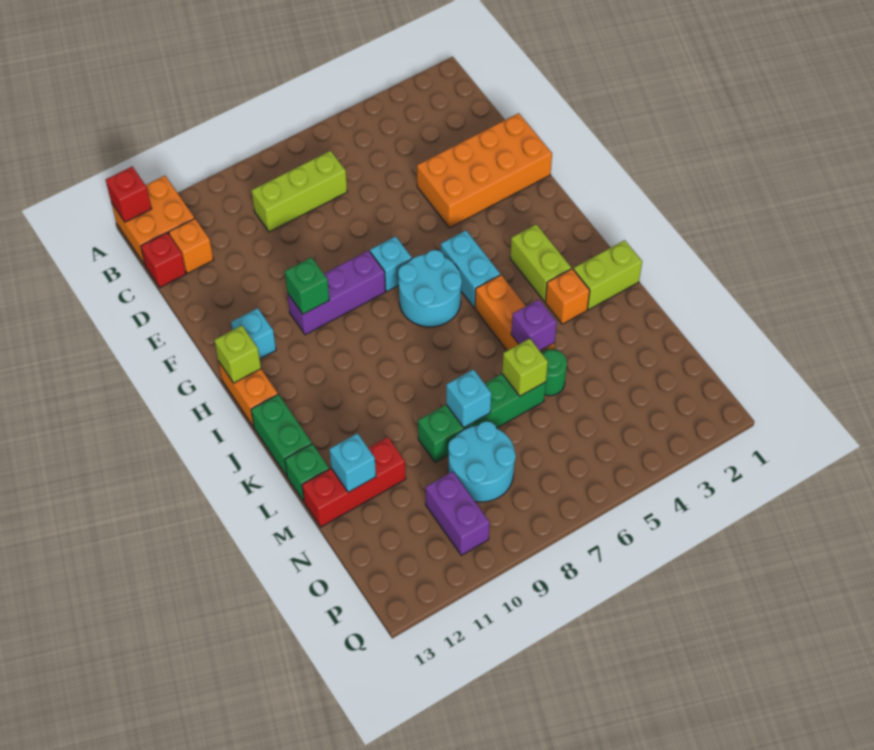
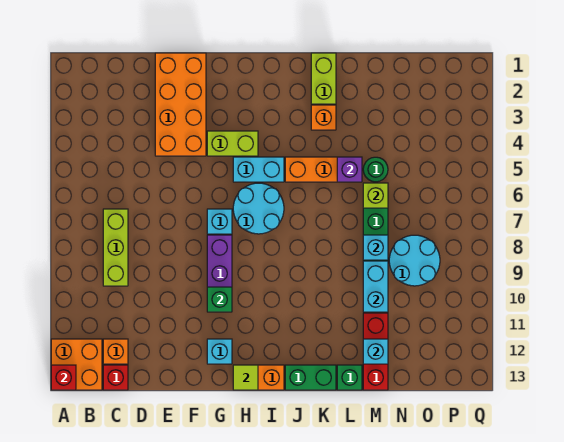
lime brick H13 level 2 -> lime tile H13 level 2
lime brick I3:J3 level 1 -> lime brick G4:H4 level 1
none -> cyan brick M9:M10 level 2
purple brick O10:P10 level 1 -> none

